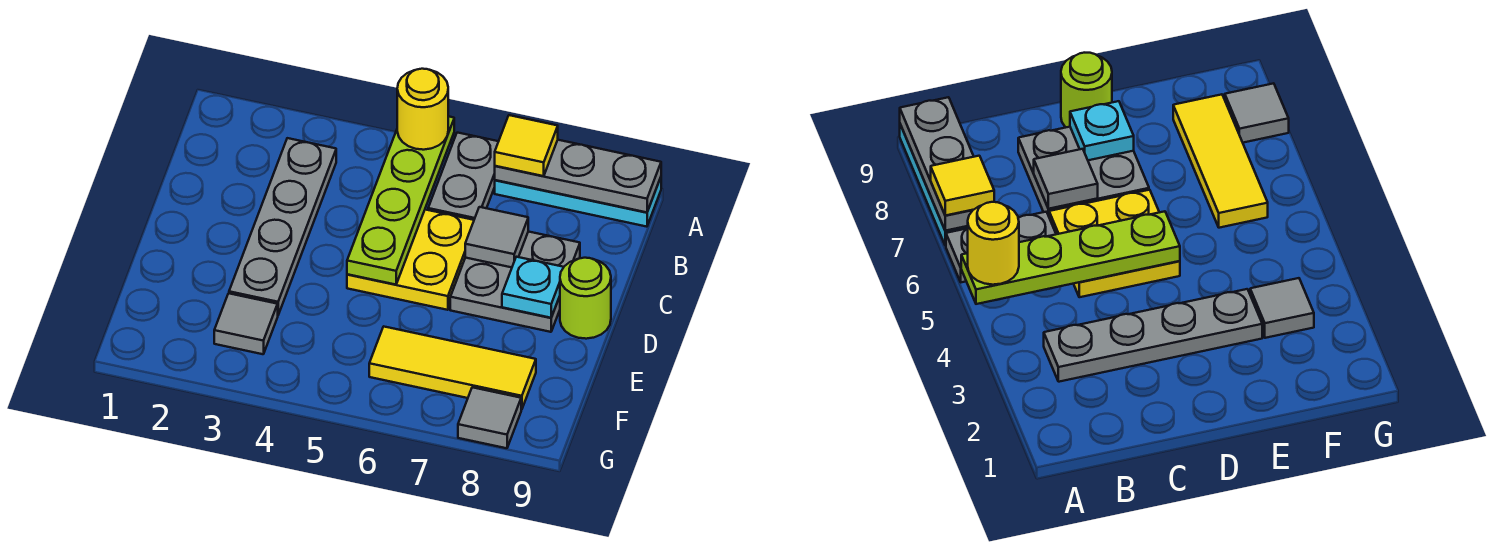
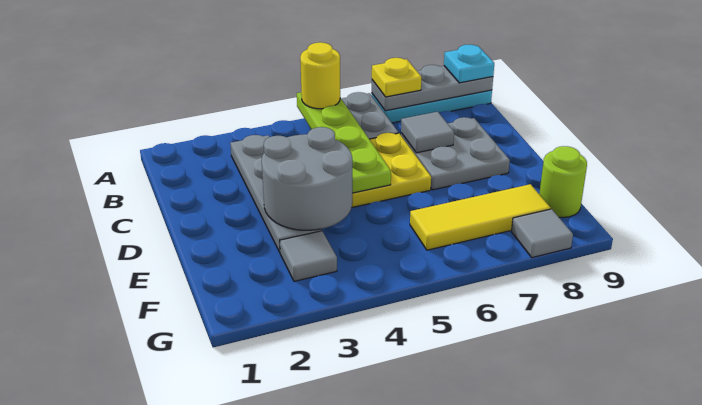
yellow tile A7 level 3 -> yellow plate A7 level 3
none -> grey round brick D3:E4 level 2
cyan plate D8 level 2 -> cyan plate A9 level 3
lime round brick D9 level 1 -> lime round brick F9 level 1

